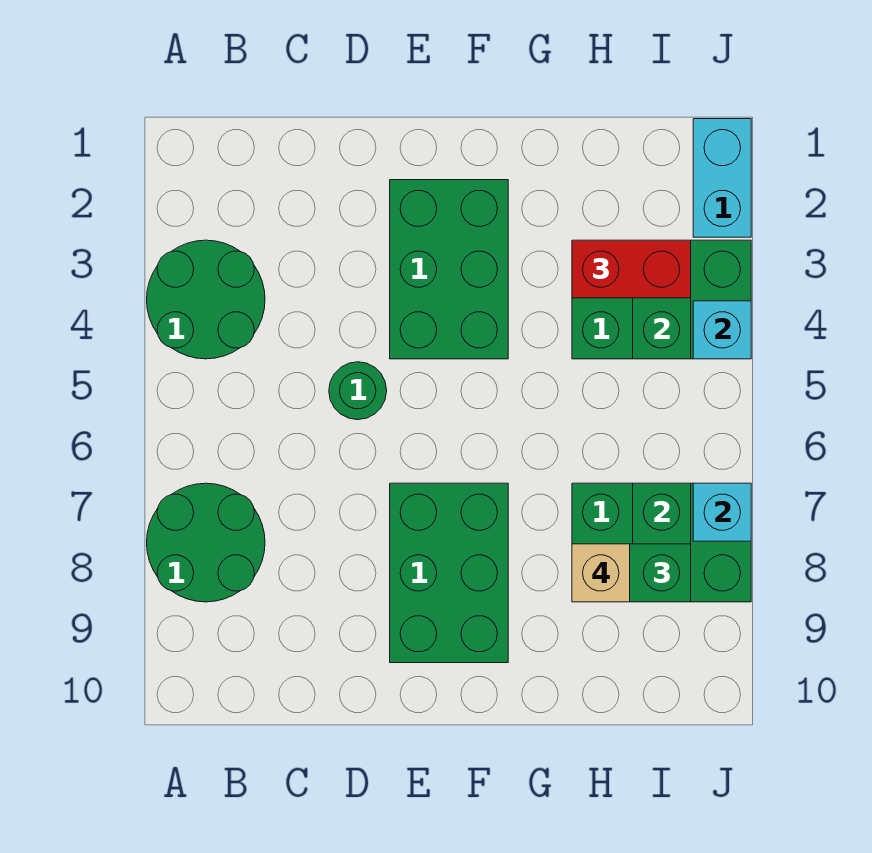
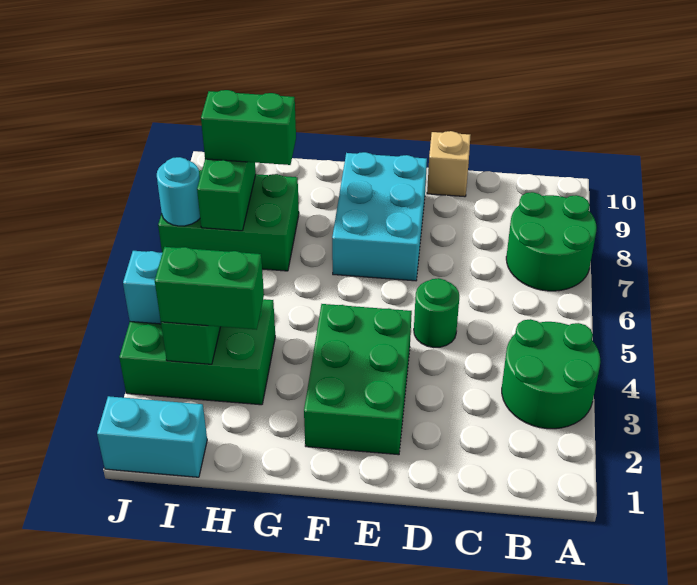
green brick E7:F9 level 1 -> cyan brick E7:F9 level 1
red brick H3:I3 level 3 -> green brick H3:I3 level 3
tan brick H8 level 4 -> tan brick D10 level 1
cyan brick J1:J2 level 1 -> cyan brick I1:J1 level 1
cyan brick J7 level 2 -> cyan round brick J7 level 2

